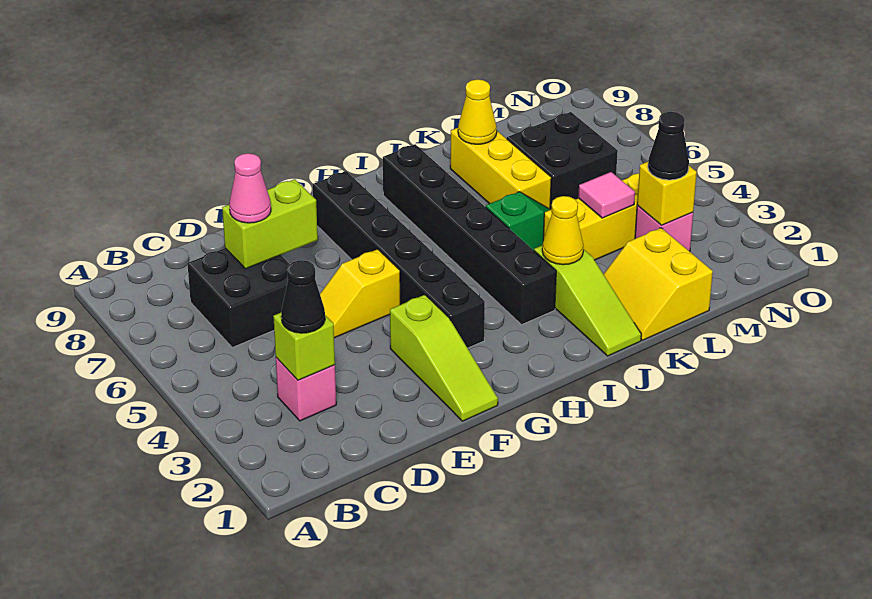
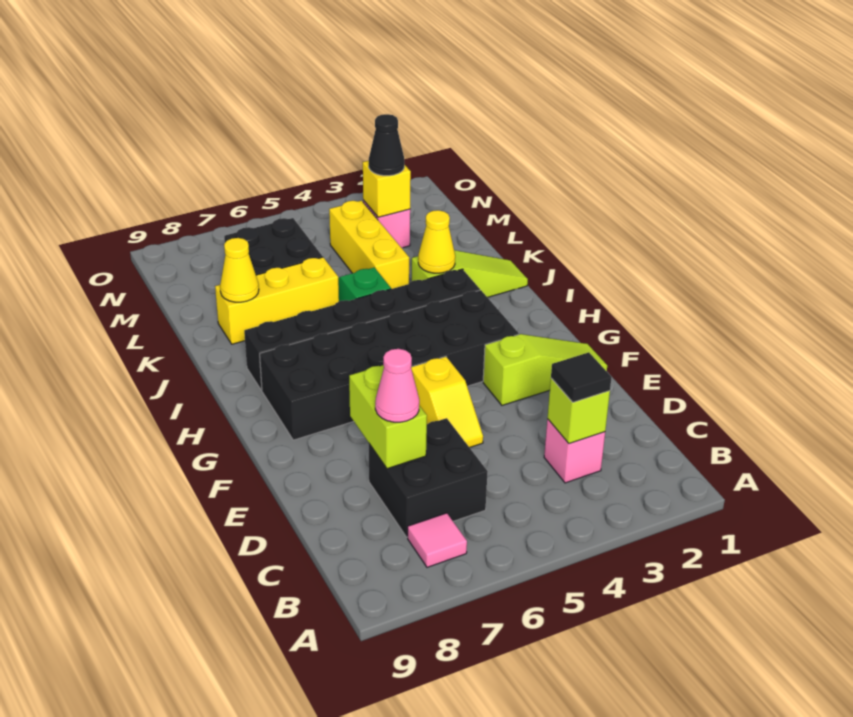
black cone C3 level 3 -> black tile C3 level 3
black brick G3:G8 level 1 -> black brick G3:H8 level 1
yellow slope K1:L2 level 1 top L -> none
pink tile L4 level 2 -> pink tile B7 level 1

